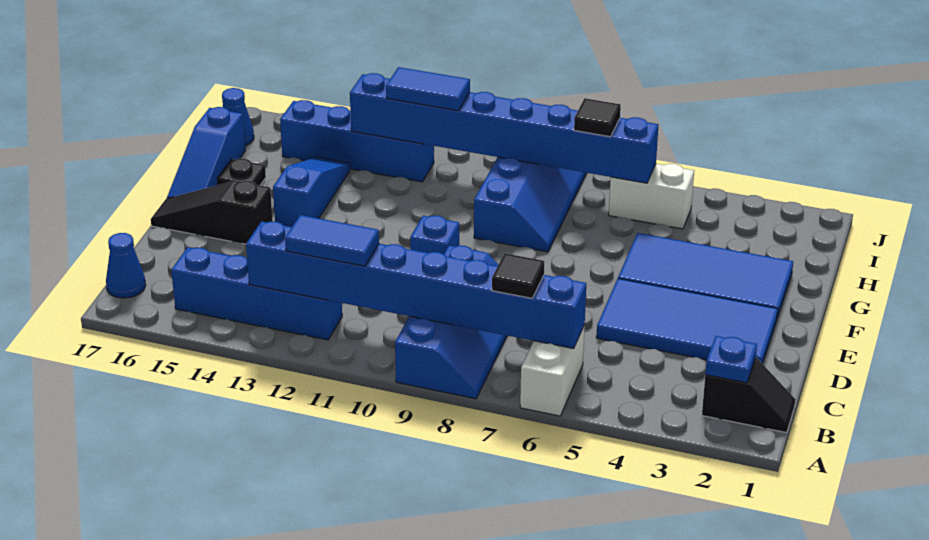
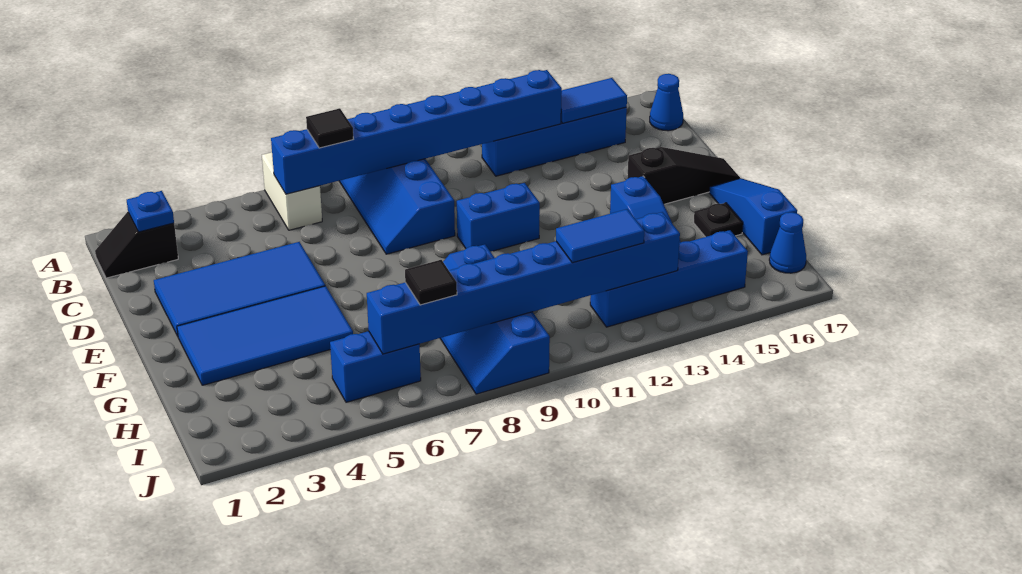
blue tile B11:B12 level 3 -> blue tile B14:B15 level 2
blue brick E10 level 1 -> blue brick E10:E11 level 1
white brick I5:I6 level 1 -> blue brick I5:I6 level 1

